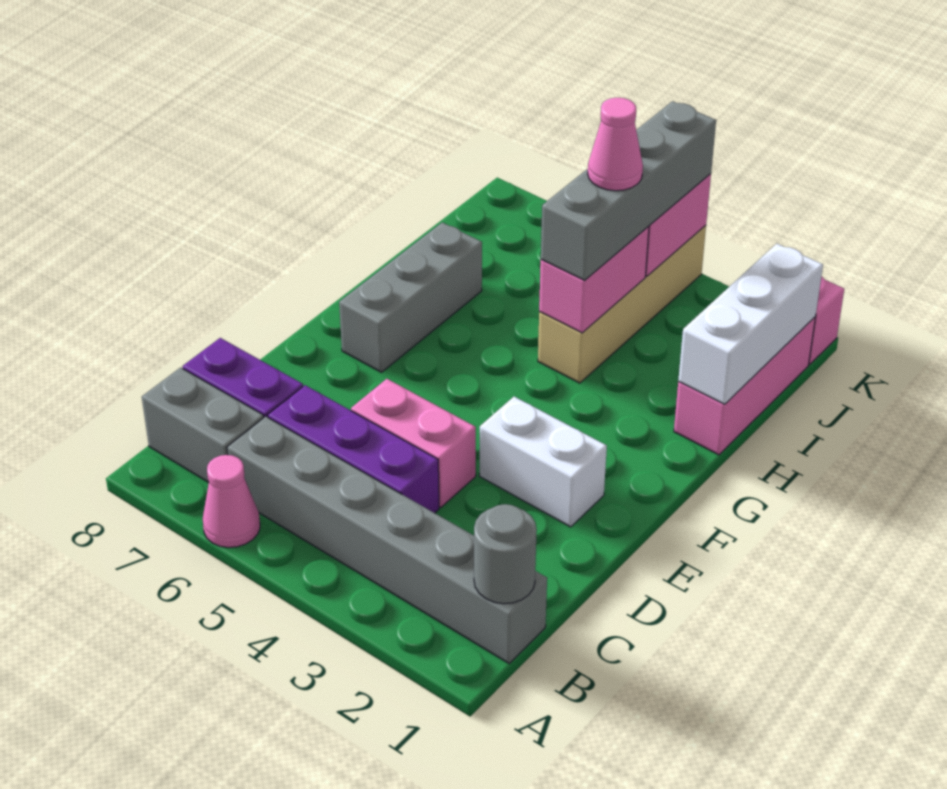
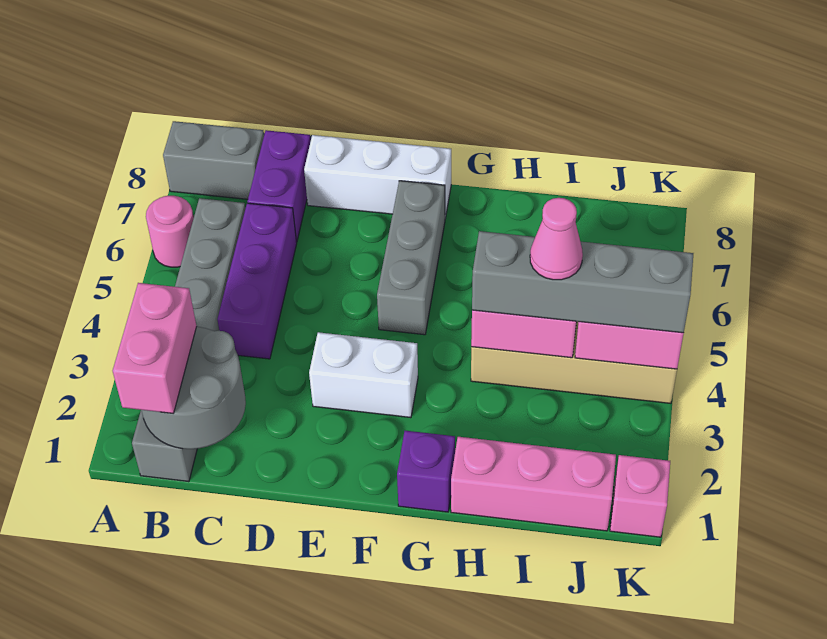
pink cone A6 level 1 -> pink round brick A6 level 1
grey round brick B1 level 2 -> grey round brick B1:C2 level 2
grey brick B7:B8 level 1 -> grey brick A8:B8 level 1
pink brick D4:D5 level 1 -> pink brick B1:B2 level 3
white brick E2:E3 level 1 -> white brick E3:F3 level 1
grey brick F7:H7 level 1 -> grey brick F5:F7 level 1
none -> purple brick G1 level 1
white brick H1:J1 level 2 -> white brick D8:F8 level 1

